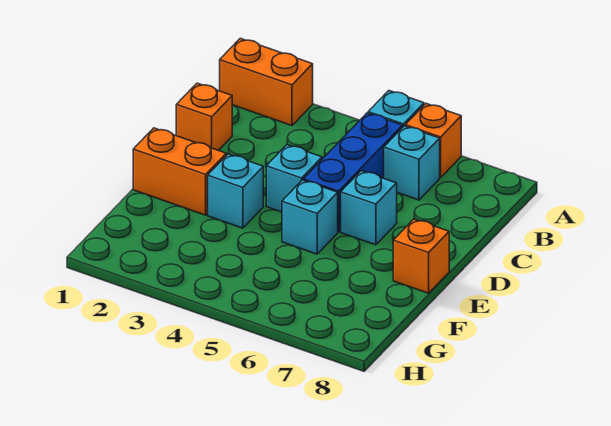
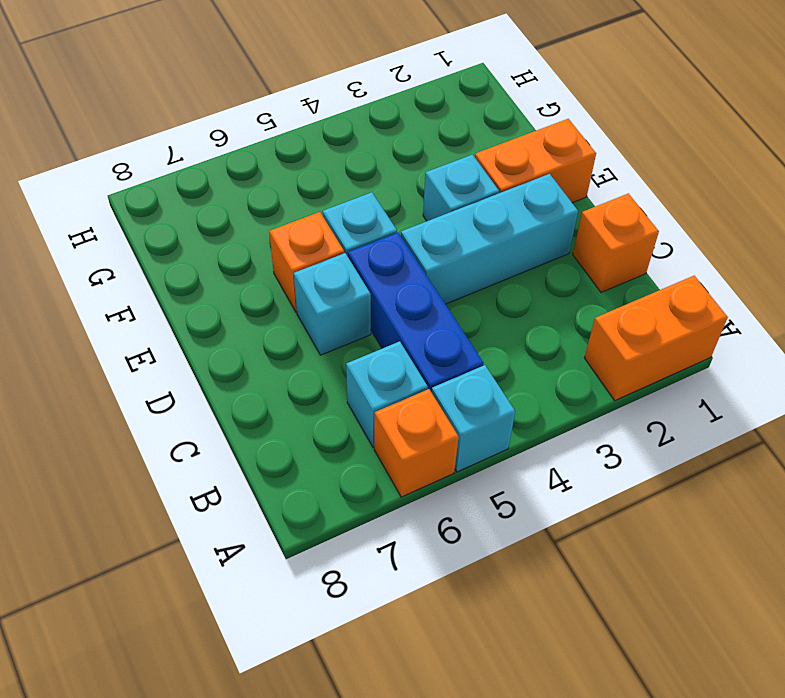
cyan brick D4 level 1 -> cyan brick D2:D4 level 1
orange brick E8 level 1 -> orange brick E6 level 1

